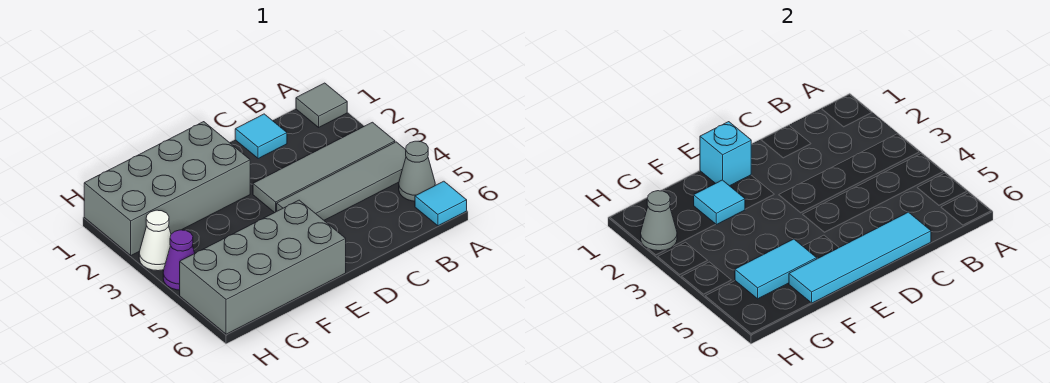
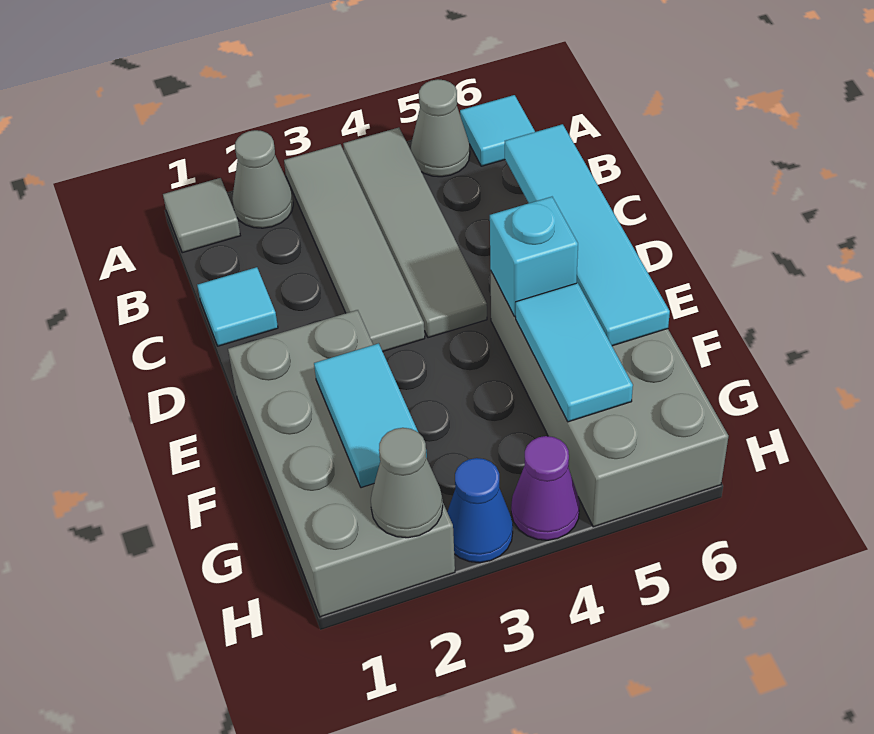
none -> grey cone A2 level 1
cyan brick E1 level 2 -> cyan brick E5 level 2
cyan tile F2 level 2 -> cyan tile F2:G2 level 2
white cone H3 level 1 -> blue cone H3 level 1

